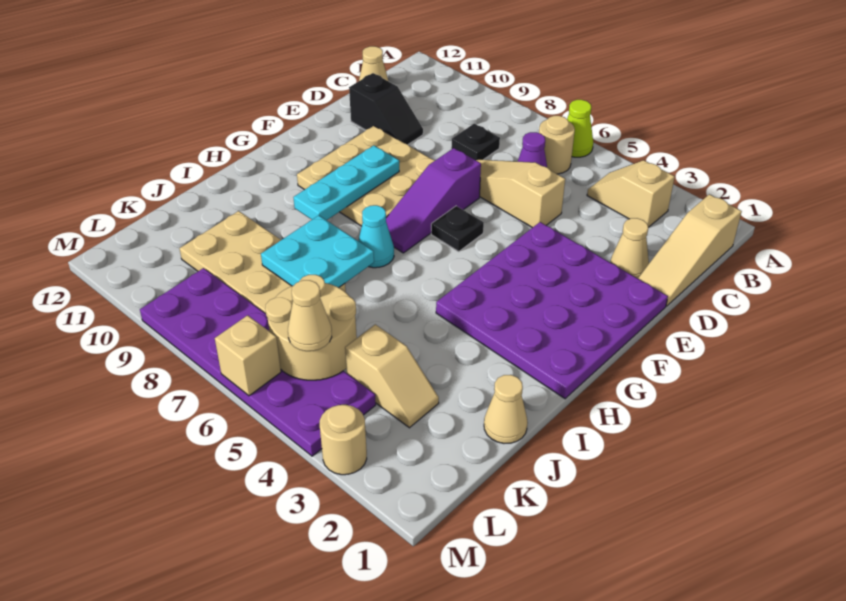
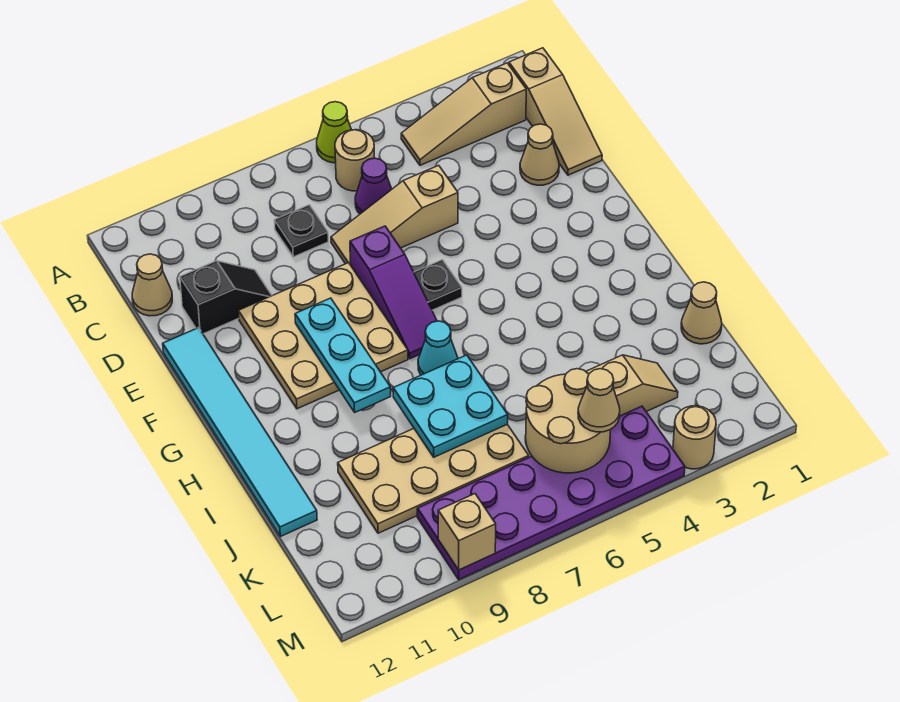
tan slope B3:B4 level 1 top 3 -> tan slope B2:B4 level 1 top 2
purple plate E1:H4 level 1 -> none
none -> cyan tile E12:J12 level 1
tan brick M6 level 2 -> tan brick M9 level 2

